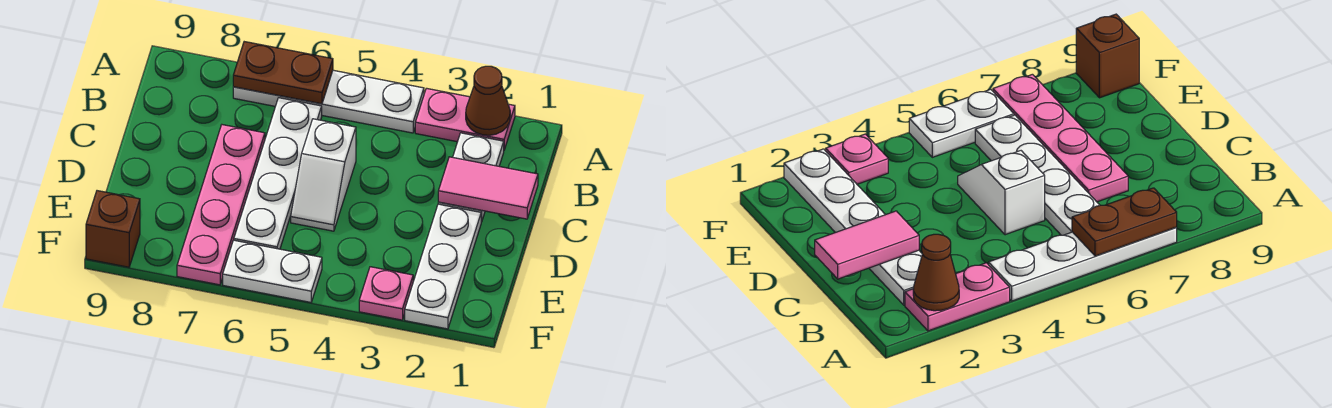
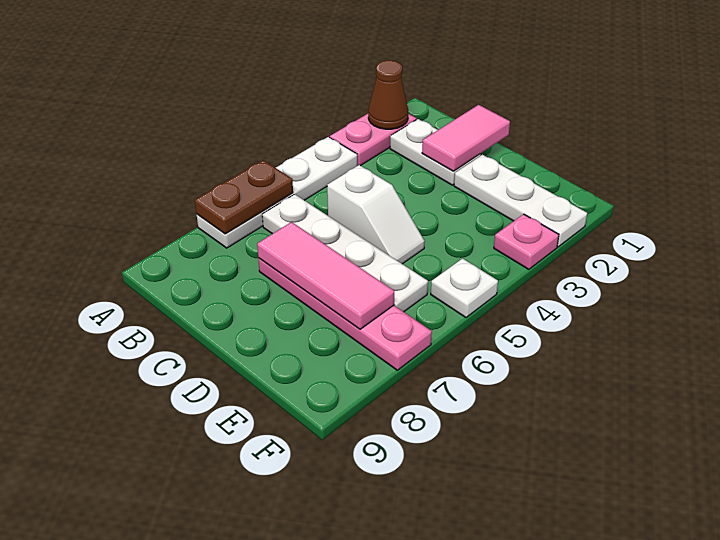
none -> pink tile C7:E7 level 2
white plate F5:F6 level 1 -> white plate F5 level 1
brown brick F9 level 1 -> none

